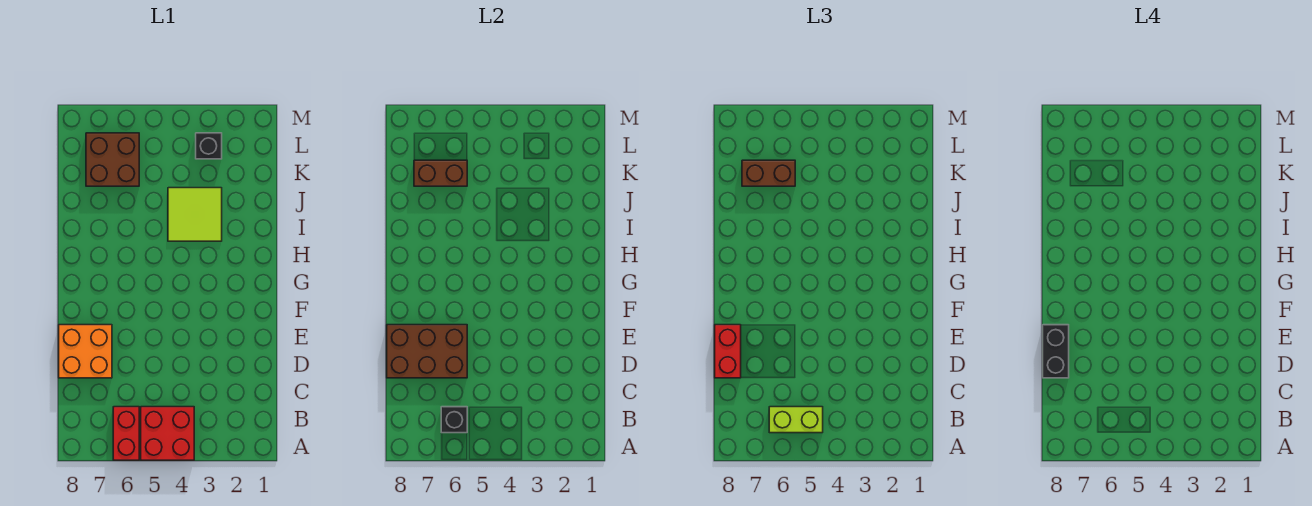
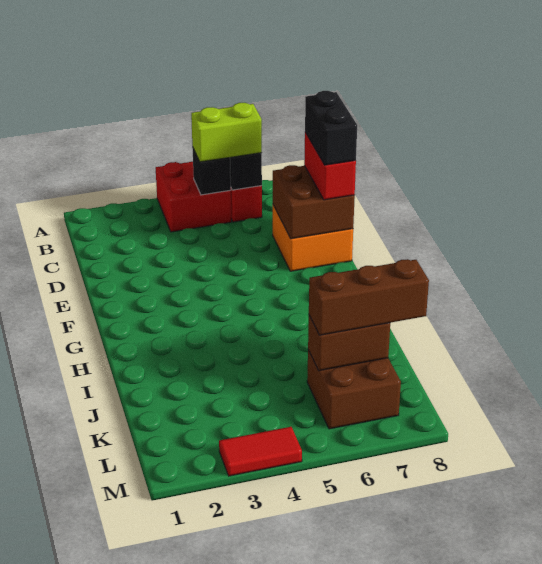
brown brick D6:E8 level 2 -> brown brick D7:E8 level 2
lime tile I3:J4 level 1 -> none
brown brick K6:K7 level 3 -> brown brick K6:K8 level 3
black brick L3 level 1 -> black brick B5 level 2
none -> red tile M3:M4 level 1

